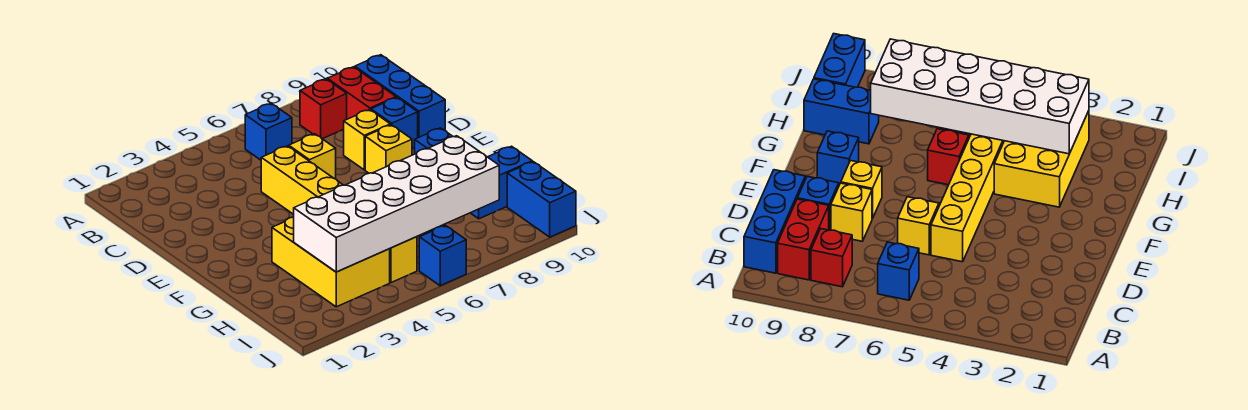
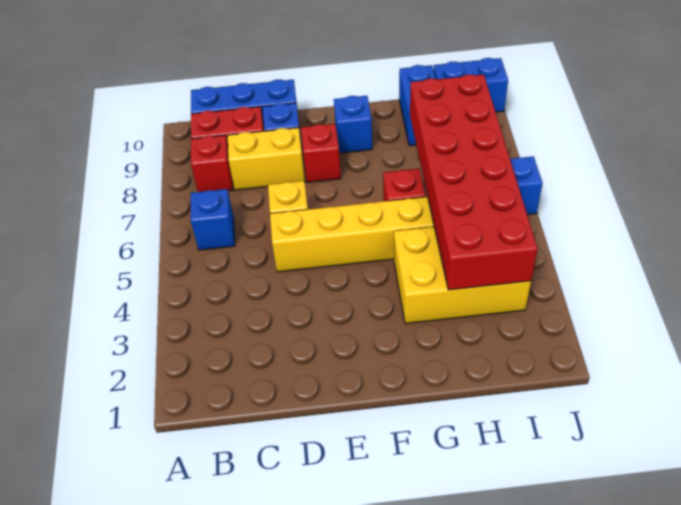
yellow brick D8 level 1 -> yellow brick C8:D8 level 1
yellow brick E8 level 1 -> red brick E8 level 1
white brick H3:I8 level 2 -> red brick H3:I8 level 2

